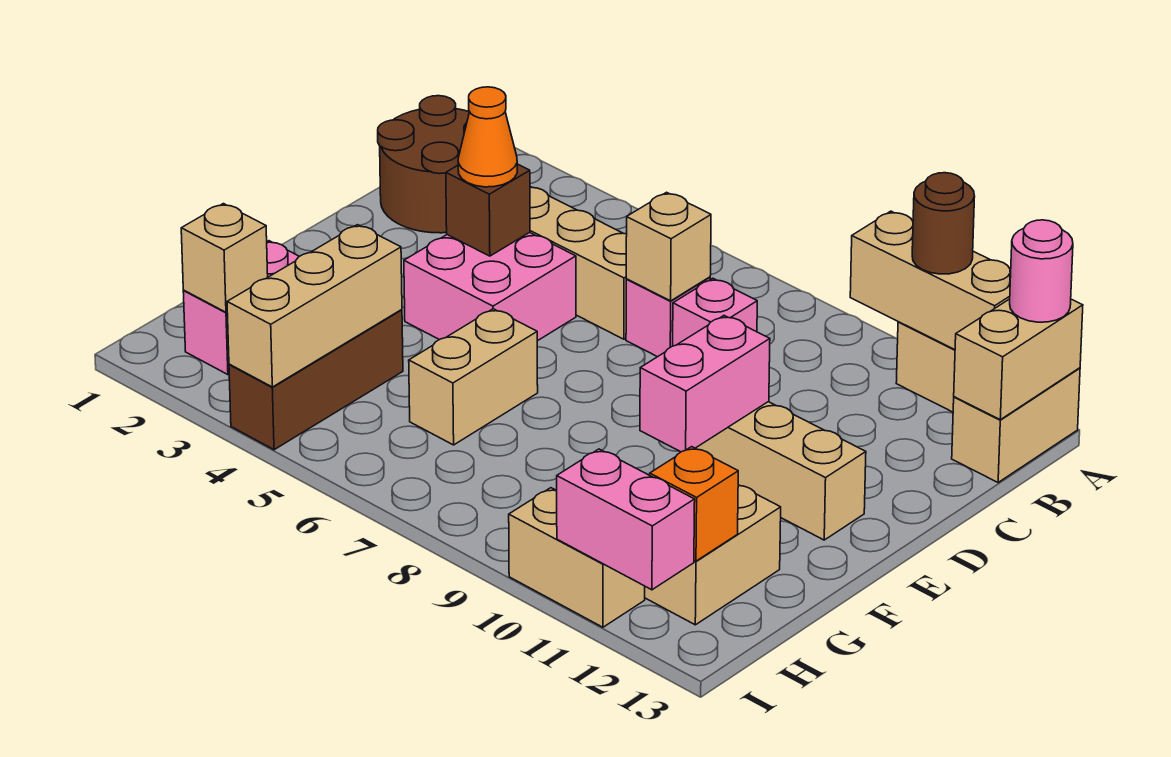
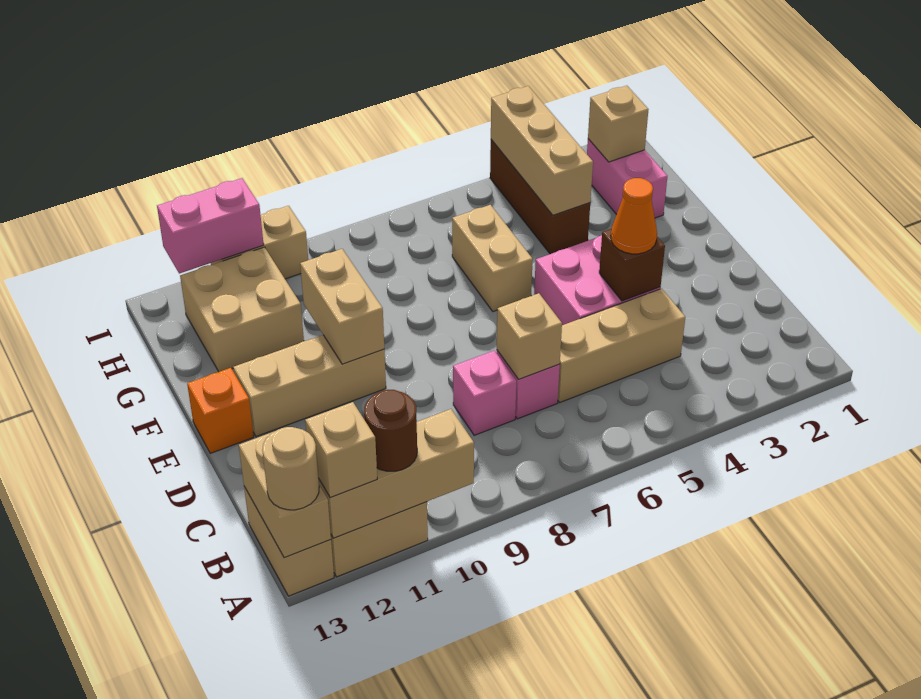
none -> tan brick A12 level 3
pink round brick A13 level 3 -> tan round brick A13 level 3
brown round brick B1:C2 level 1 -> none
pink brick E10:F10 level 2 -> tan brick E10:F10 level 2
orange brick H12 level 2 -> orange brick E13 level 1

